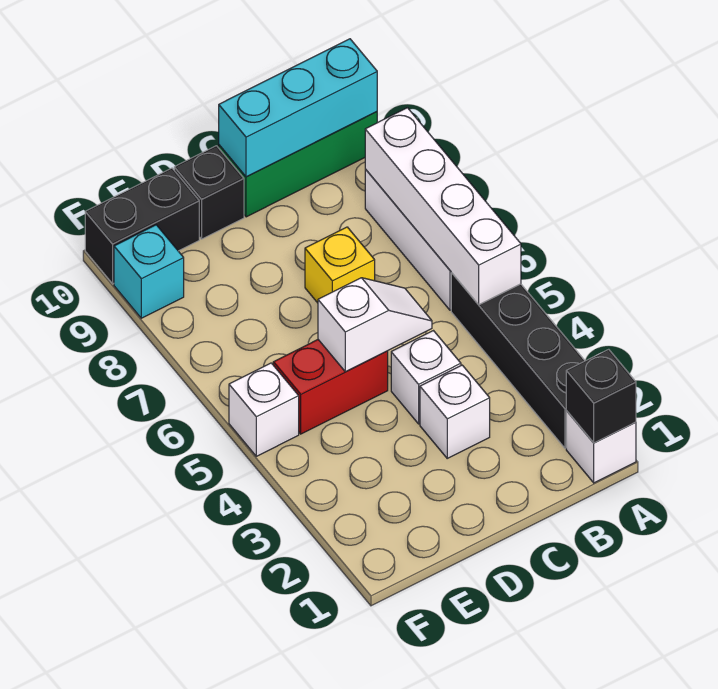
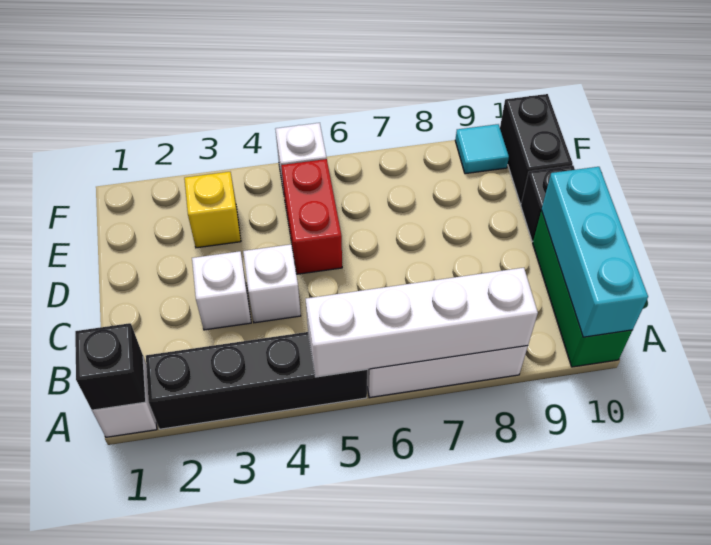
white slope C5:D5 level 2 top D -> none
yellow brick C7 level 1 -> yellow brick E3 level 1
cyan brick F9 level 1 -> cyan tile F9 level 1

